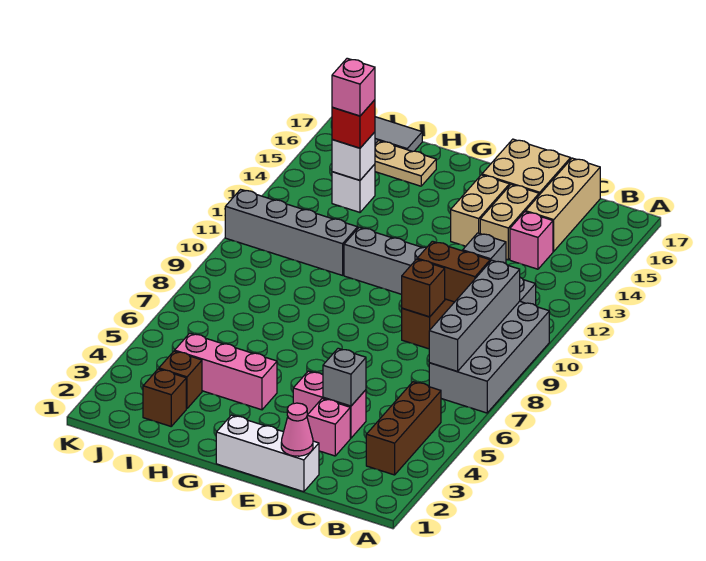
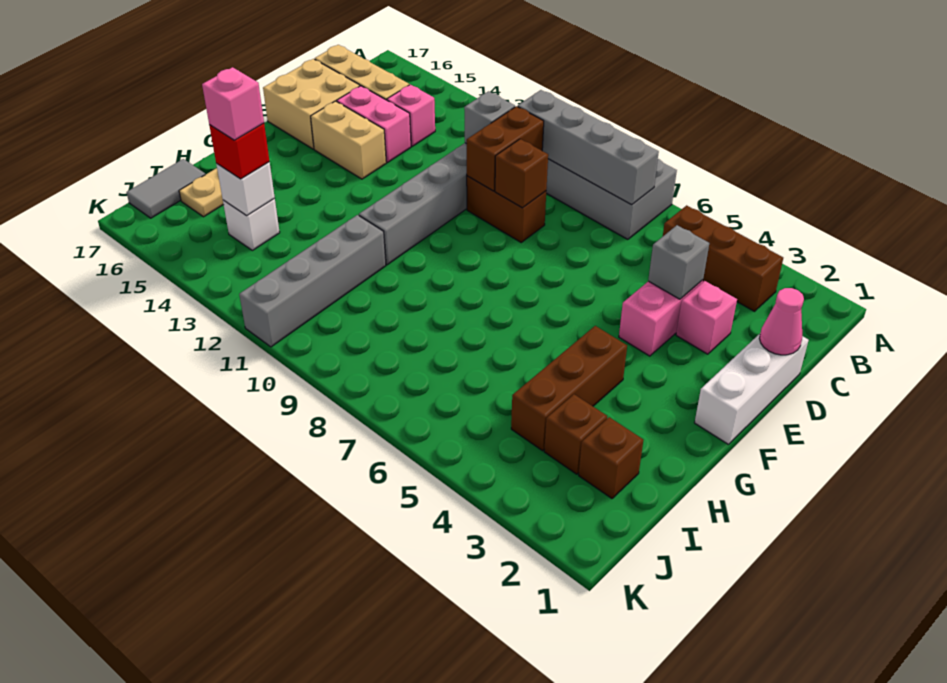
tan brick D14:D15 level 1 -> pink brick D14:D15 level 1
pink brick G4:I4 level 1 -> brown brick G4:I4 level 1

